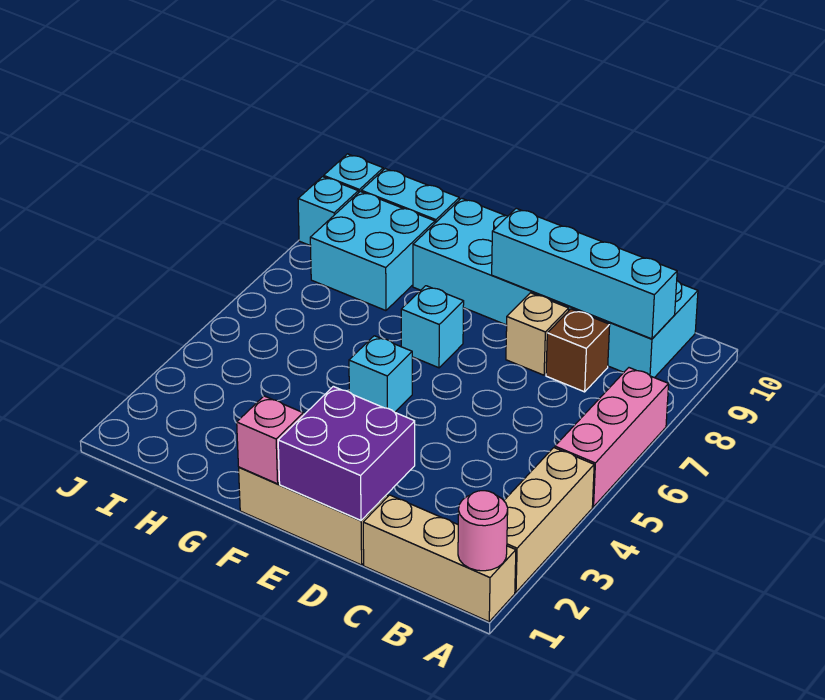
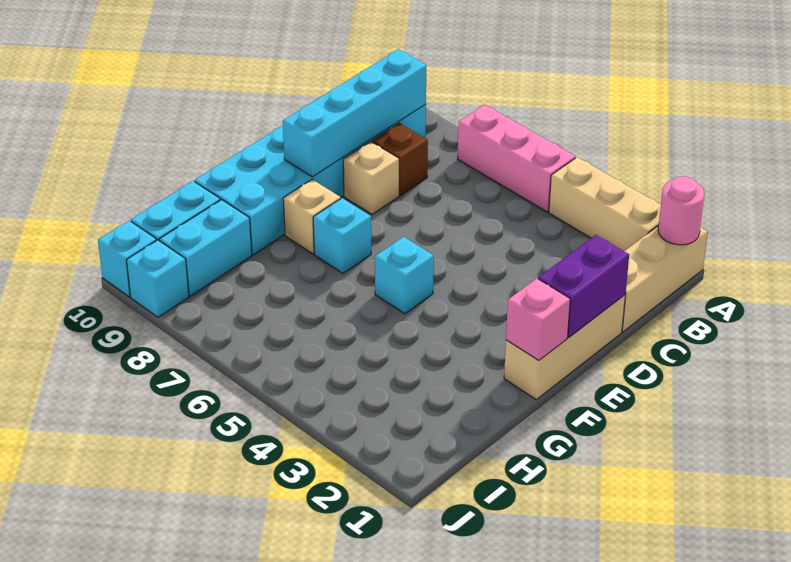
purple brick D1:E2 level 2 -> purple brick D1:E1 level 2
none -> tan brick F8 level 1
cyan brick H8:I9 level 1 -> cyan brick H9:I9 level 1

